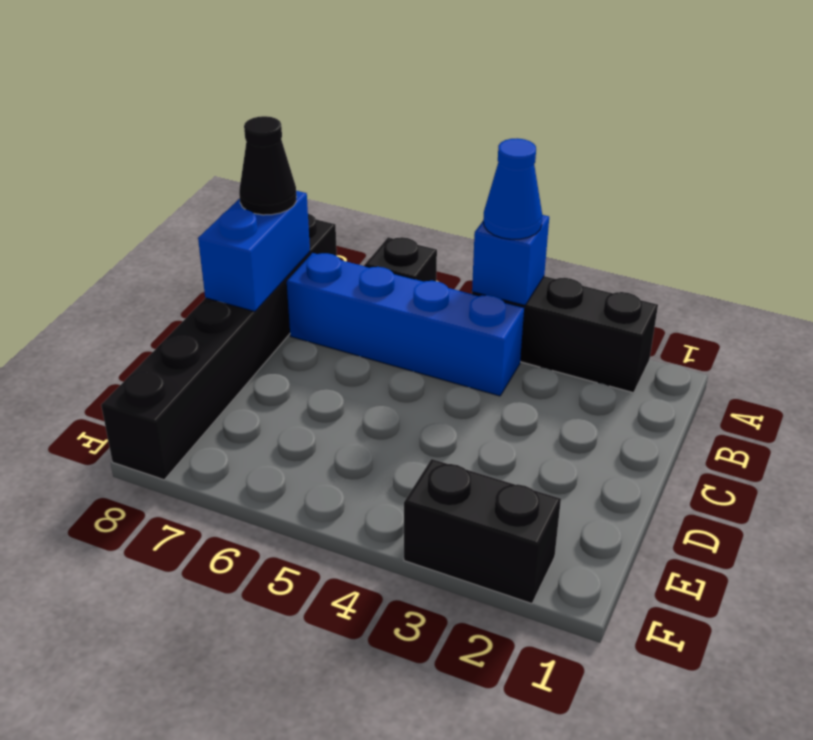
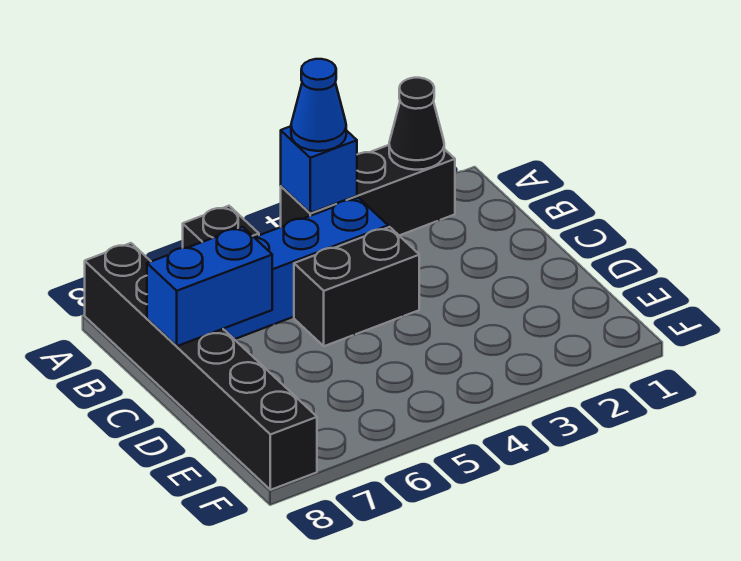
blue brick B8:C8 level 2 -> blue brick C7:C8 level 2
black cone B8 level 3 -> black cone A2 level 2
black brick F2:F3 level 1 -> black brick C4:C5 level 1

